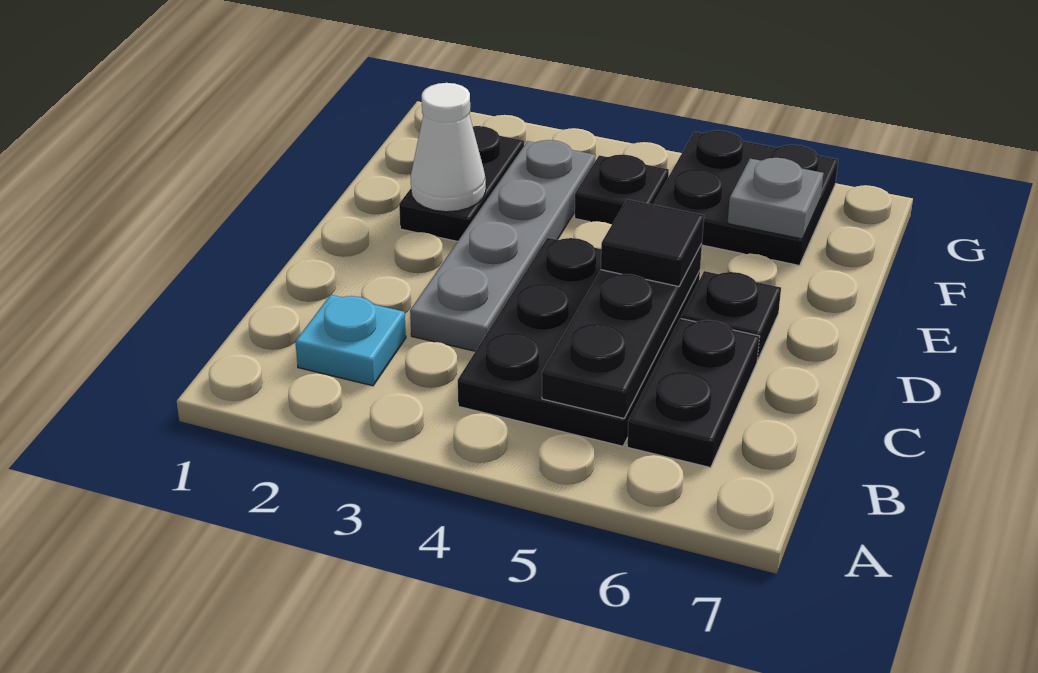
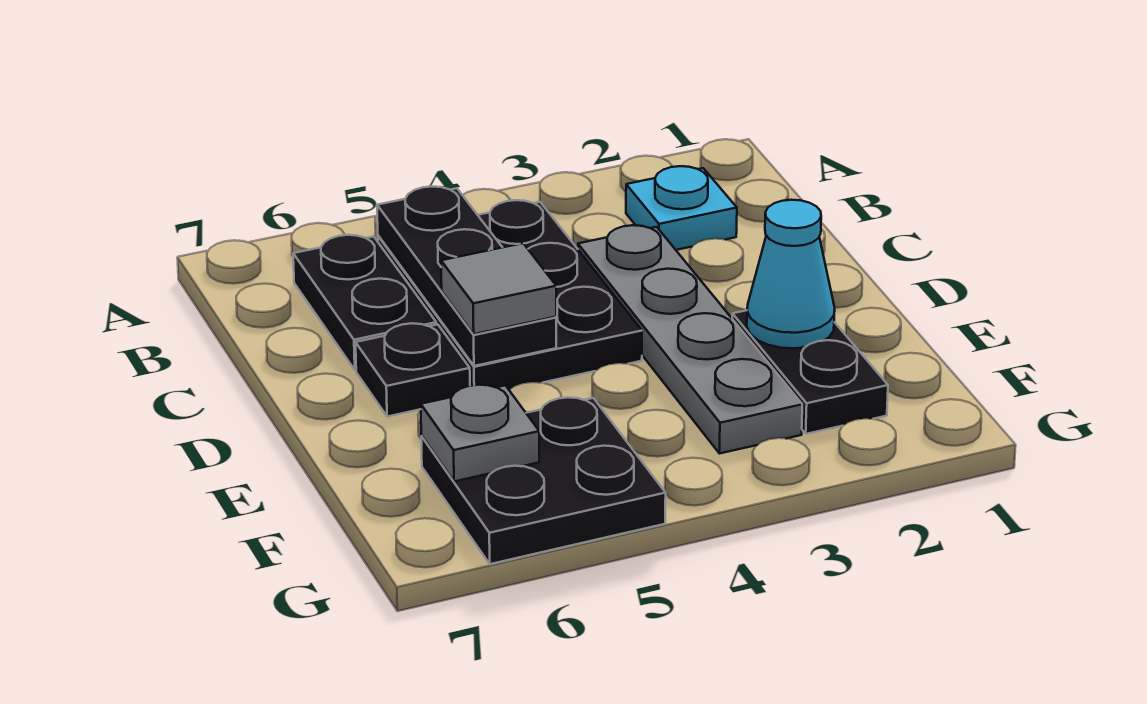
black tile D5 level 3 -> grey tile D5 level 3
white cone E2 level 2 -> cyan cone E2 level 2
black plate F4 level 1 -> none

